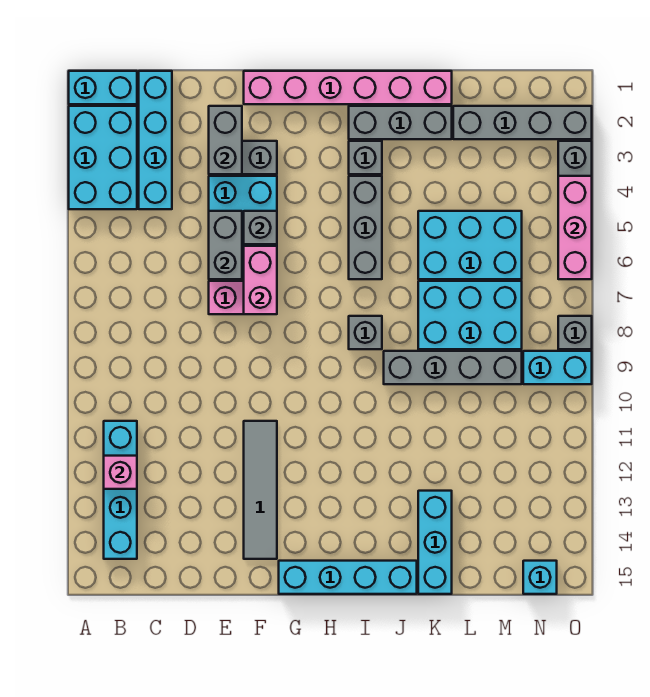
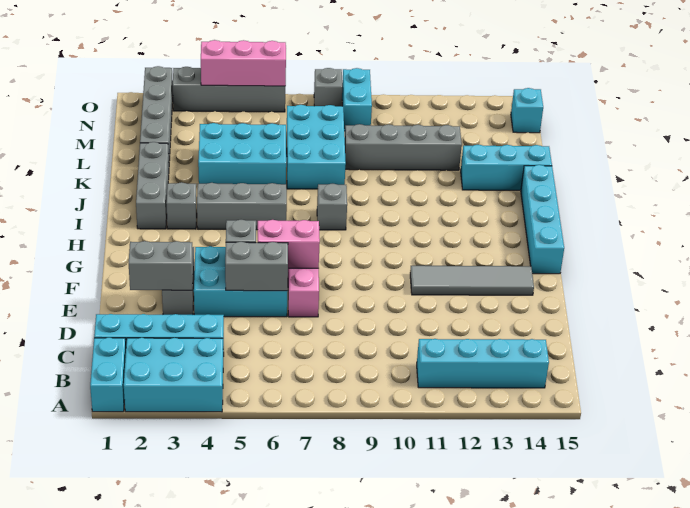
pink brick B12 level 2 -> none
pink brick F1:K1 level 1 -> none
grey brick J9:M9 level 1 -> grey brick L9:L12 level 1
cyan brick K5:M6 level 1 -> cyan brick K4:L6 level 1

